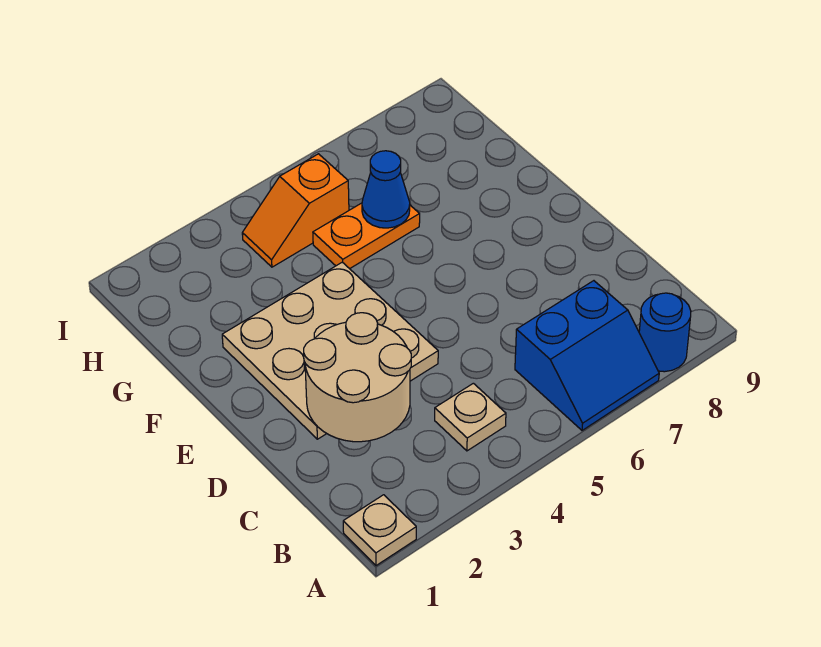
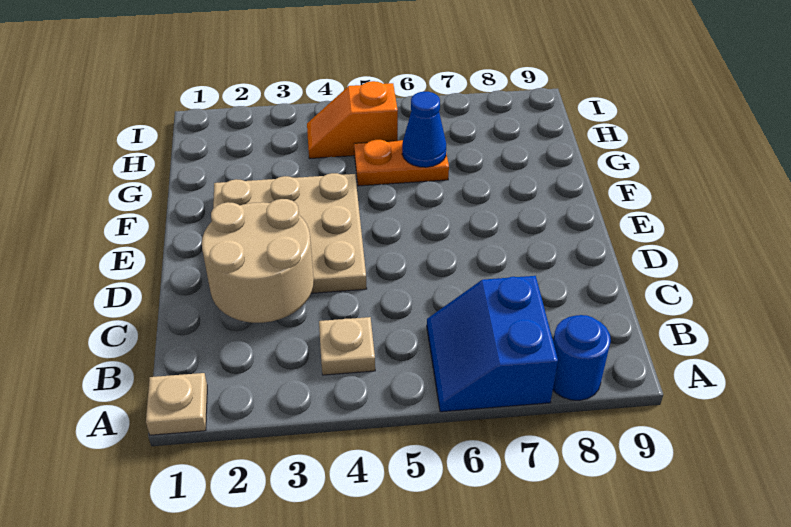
blue slope A6:B7 level 1 top B -> blue slope A6:B7 level 1 top 7

